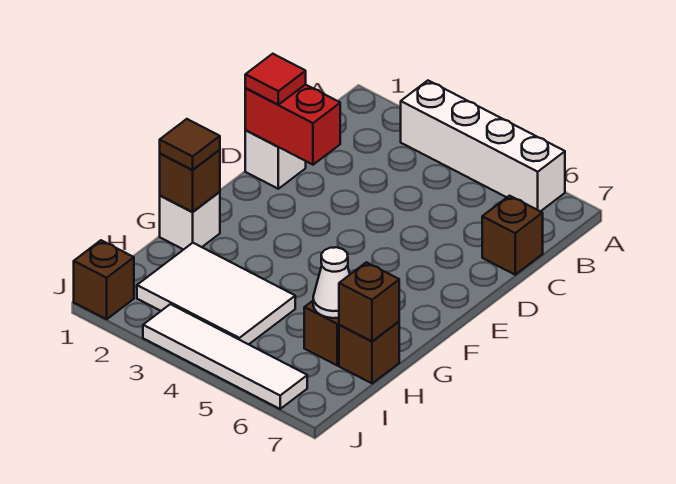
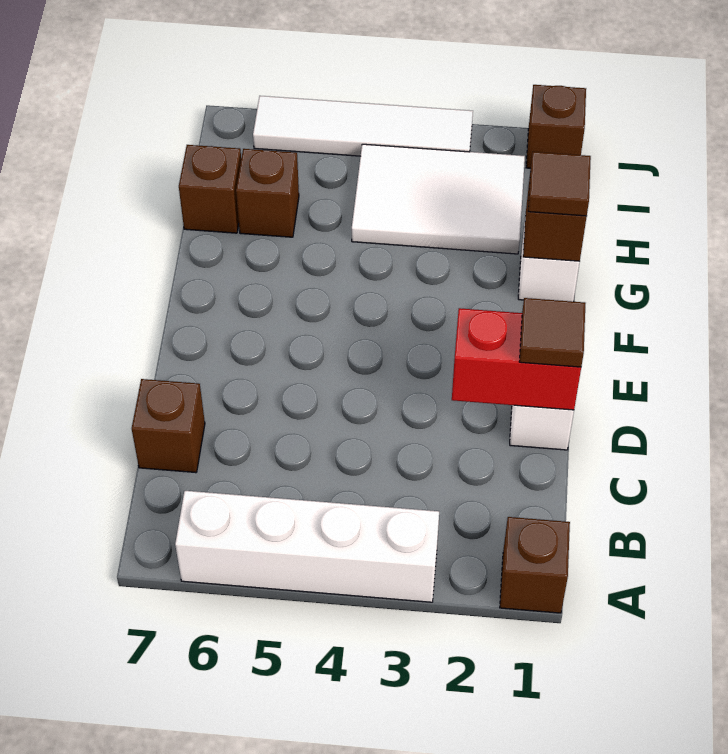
red tile D1 level 3 -> brown tile D1 level 3
white cone H6 level 2 -> none
brown brick H7 level 2 -> brown brick A1 level 1

